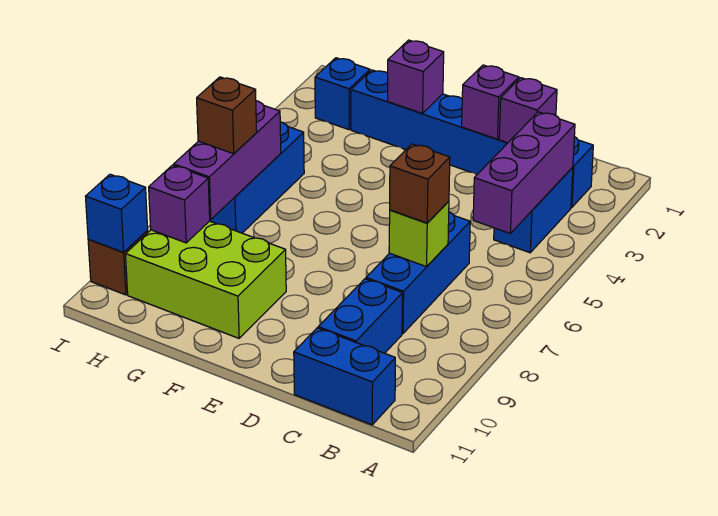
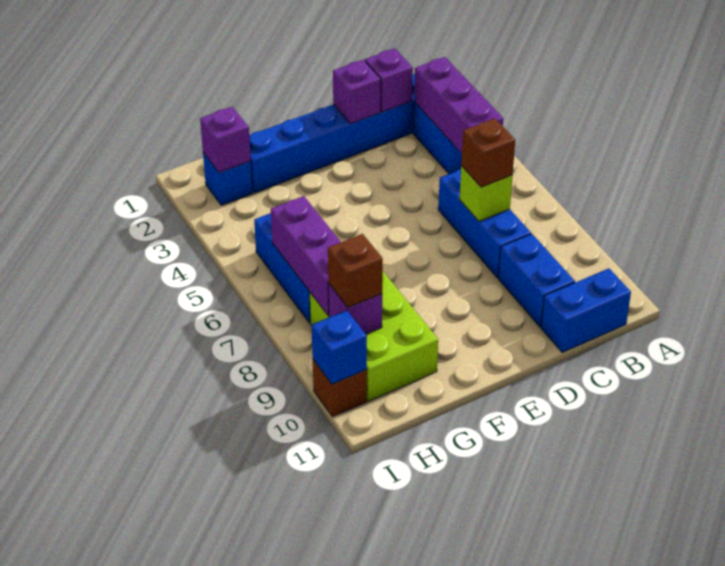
purple brick F2 level 2 -> purple brick H2 level 2
lime brick F9:H10 level 1 -> lime brick G8:H10 level 1
brown brick H7 level 3 -> brown brick H9 level 3

